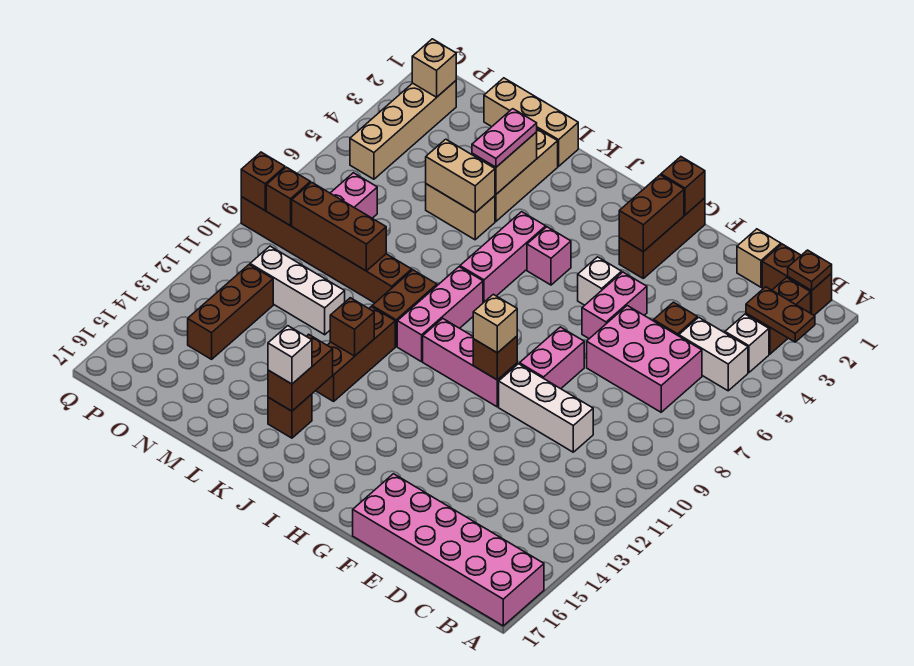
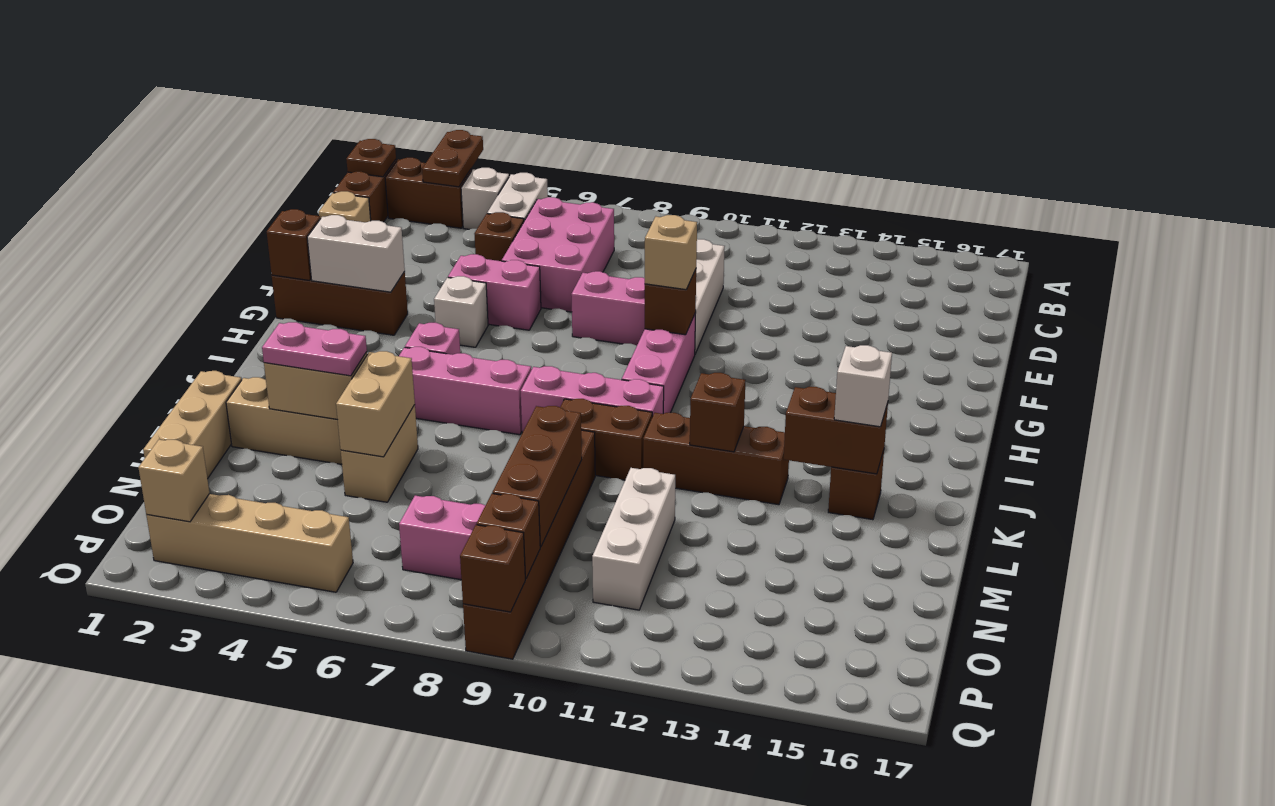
pink brick A16:F17 level 1 -> none
brown brick G2:G3 level 2 -> white brick G2:G3 level 2
brown brick O12:O14 level 1 -> none

